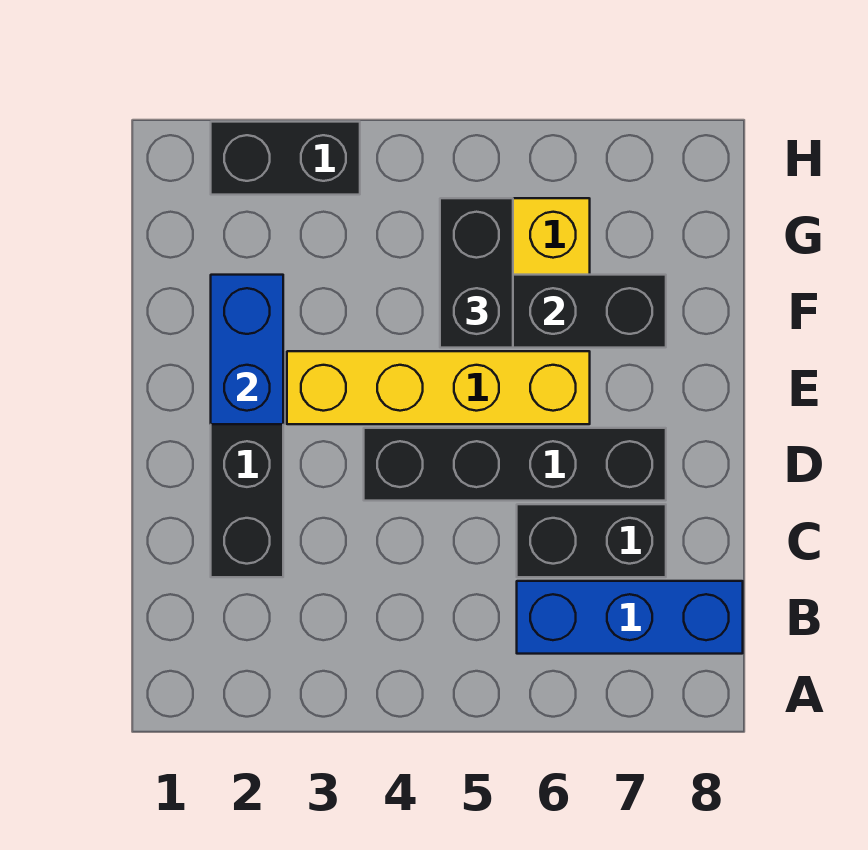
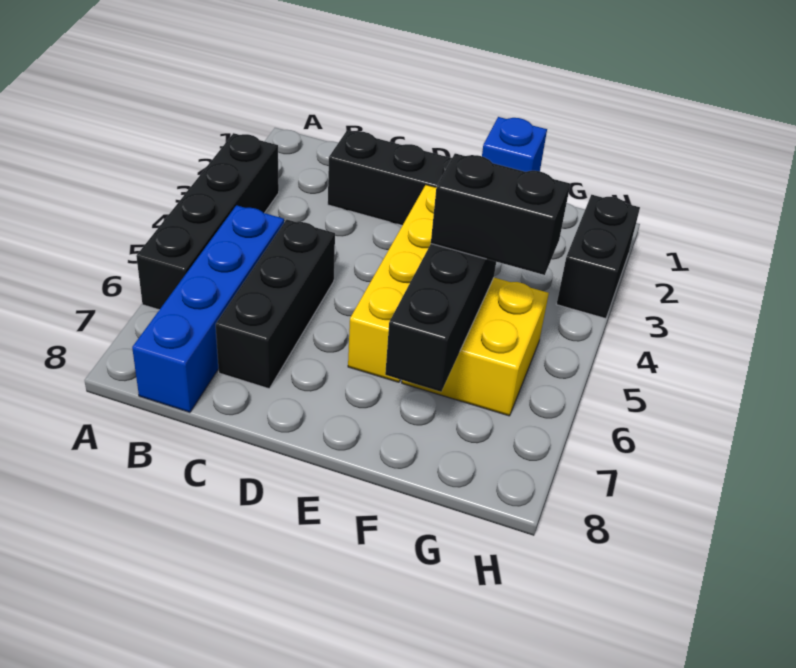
blue brick B6:B8 level 1 -> blue brick B5:B8 level 1
black brick C6:C7 level 1 -> black brick C5:C7 level 1
black brick D4:D7 level 1 -> black brick A3:A6 level 1
blue brick E2:F2 level 2 -> blue brick F2 level 2

